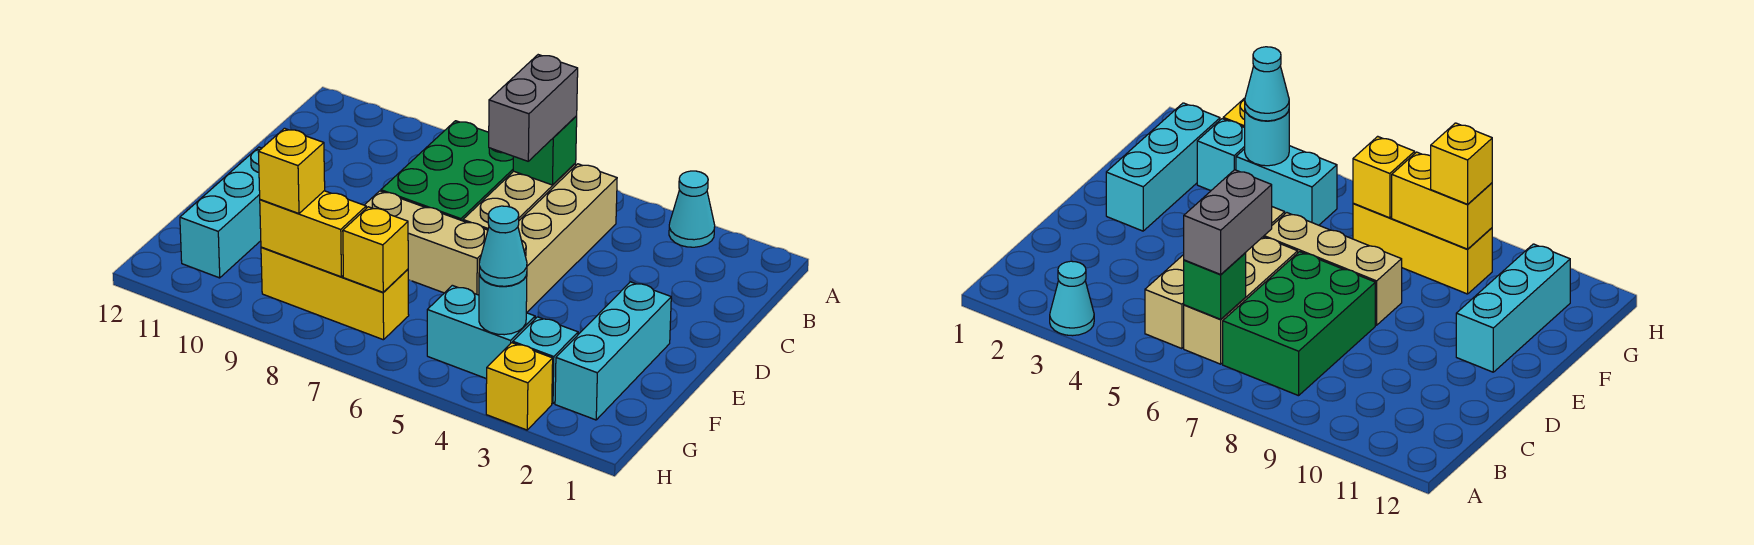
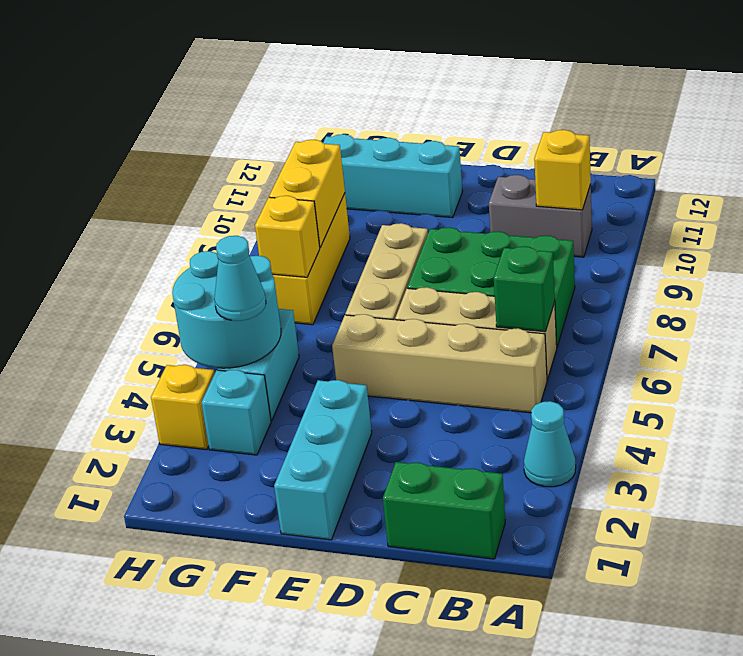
none -> green brick B1:C1 level 1
grey brick B6:C6 level 3 -> grey brick B10:C10 level 1
cyan brick E2:G2 level 1 -> cyan brick E1:E3 level 1
cyan round brick G4 level 2 -> cyan round brick G4:H5 level 2
yellow brick G9 level 3 -> yellow brick B10 level 2

